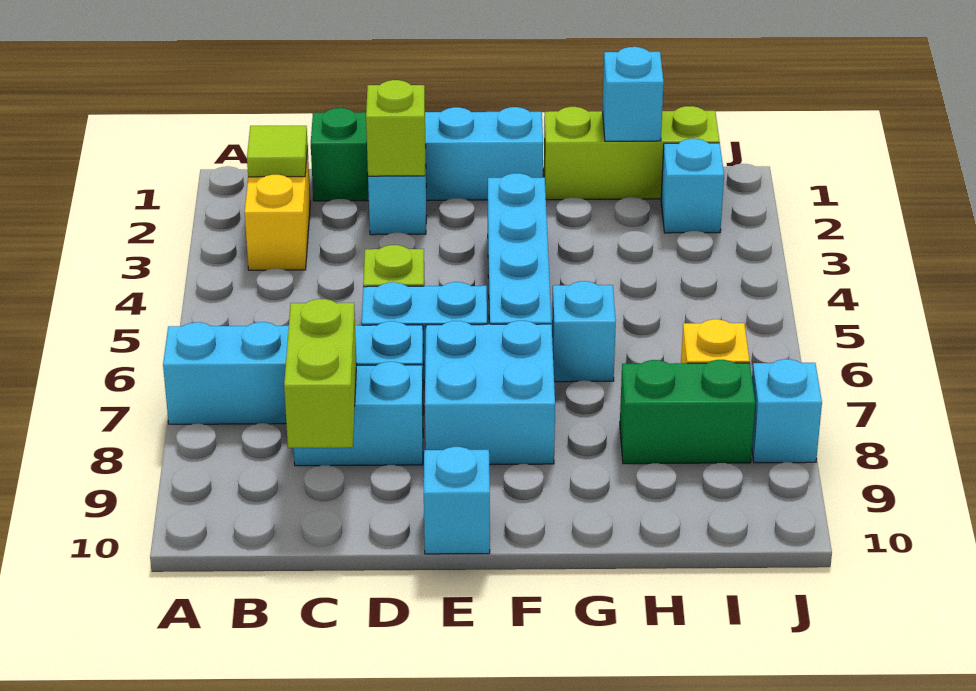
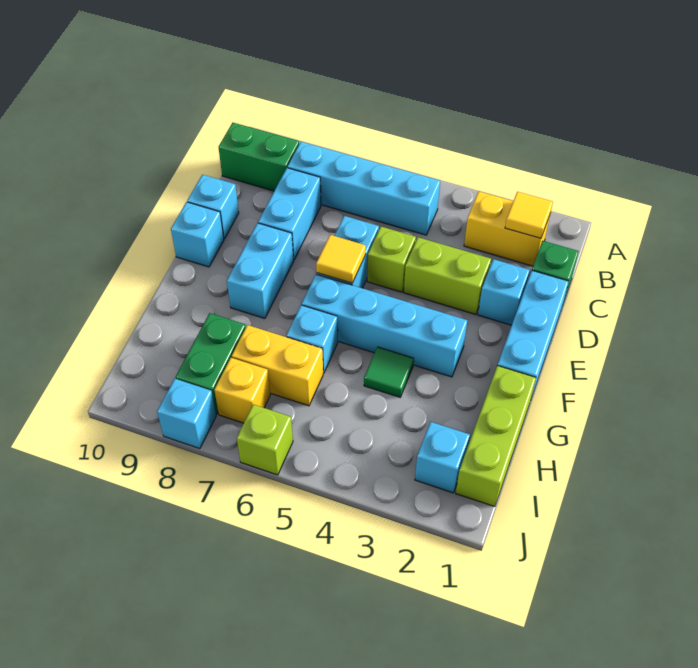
cyan brick A7:D7 level 1 -> cyan brick B5:B8 level 1
lime tile B2 level 2 -> yellow tile B2 level 2
none -> green brick B9:B10 level 1
lime brick C8:C9 level 2 -> lime brick D3:D4 level 1
lime brick D2 level 2 -> lime brick J6 level 1
none -> yellow tile E6 level 2
cyan brick E7:F8 level 1 -> cyan brick E8:F8 level 1
none -> green tile G4 level 1
cyan brick H1 level 2 -> cyan brick D10 level 1
none -> yellow brick H6:H7 level 1

